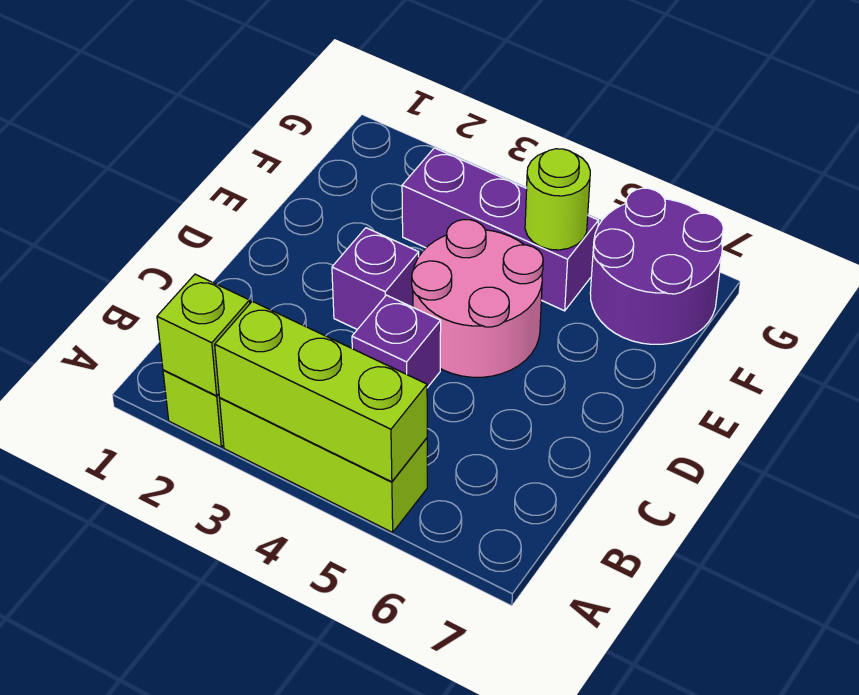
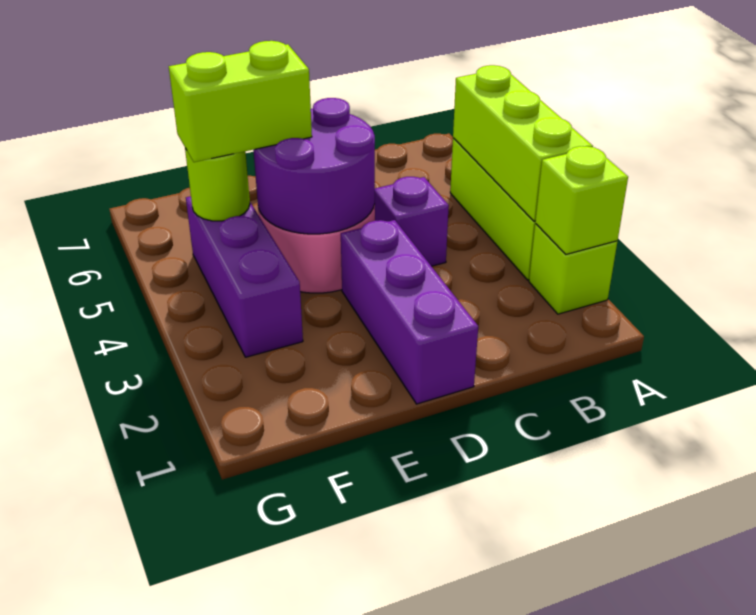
purple brick D3 level 1 -> purple brick D1:D3 level 1
none -> lime brick E5:F5 level 3
purple round brick F6:G7 level 1 -> purple round brick D4:E5 level 2

